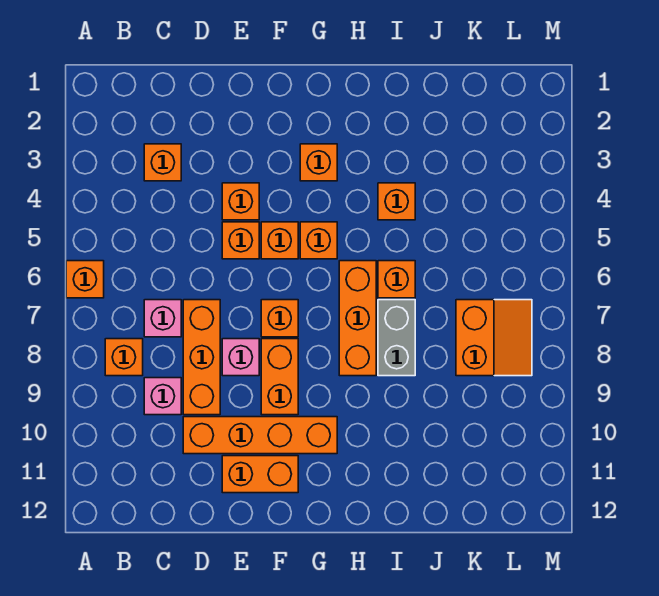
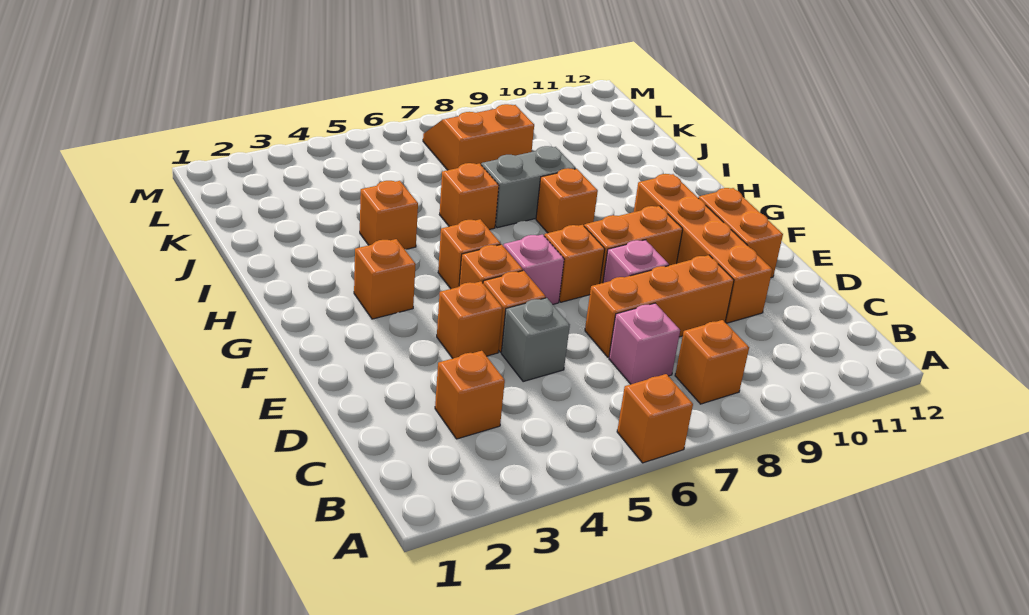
pink brick C9 level 1 -> pink brick F6 level 1
none -> grey brick D5 level 1
orange brick H6:H8 level 1 -> orange brick H8 level 1

